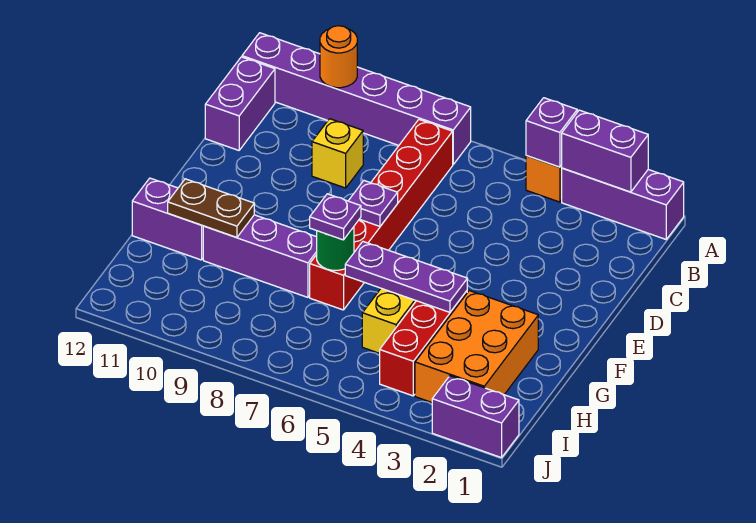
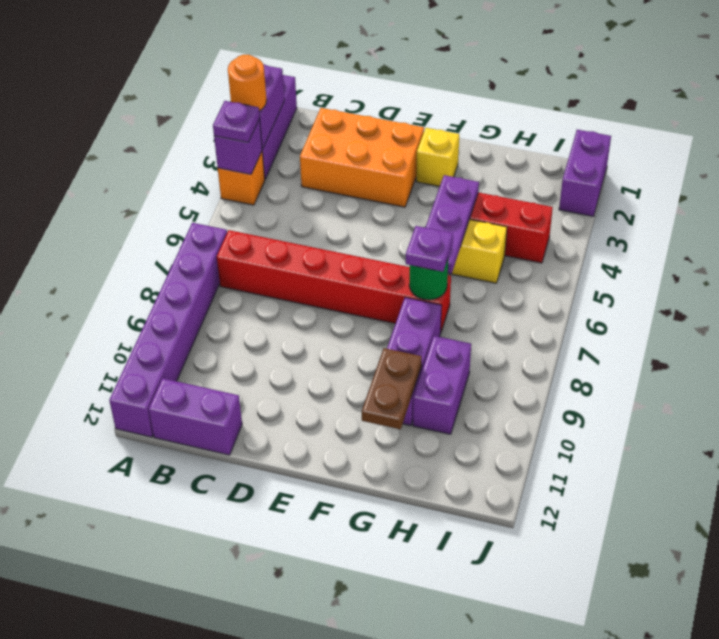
orange round brick A10 level 2 -> orange round brick A3 level 3
yellow brick C9 level 1 -> yellow brick F2 level 1
purple plate E7 level 2 -> purple plate A4 level 3
orange brick G2:I3 level 1 -> orange brick C2:E3 level 1
purple brick G11:G12 level 1 -> purple brick H9:H10 level 1

